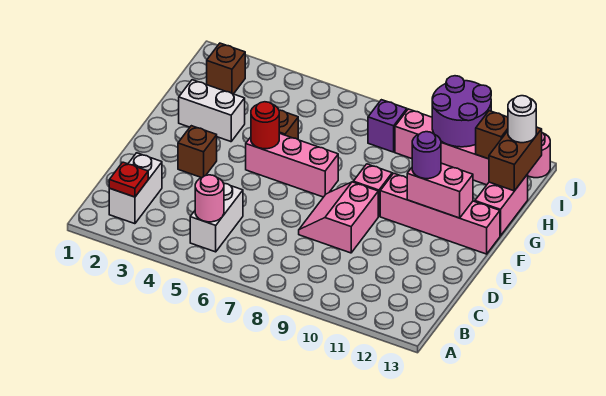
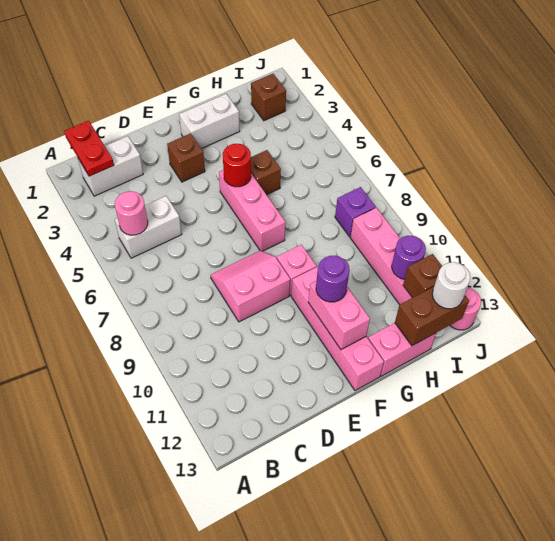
red plate B2 level 2 -> red plate B1:B2 level 2
white brick G2:G3 level 1 -> white brick F2:G2 level 1
purple round brick I10:J11 level 2 -> purple round brick I11 level 2

